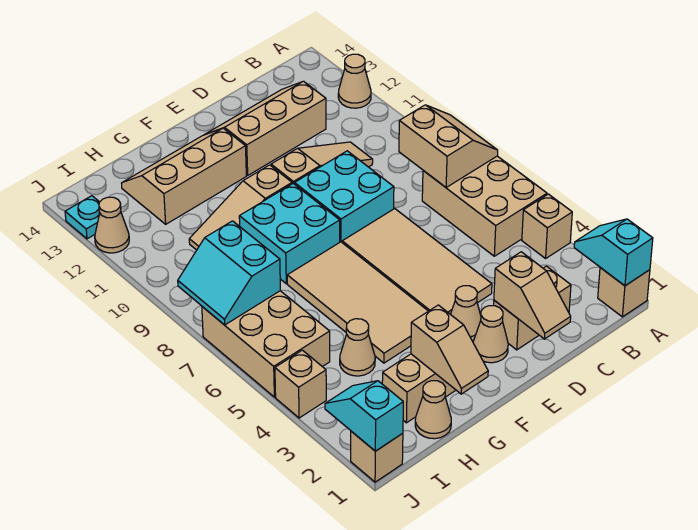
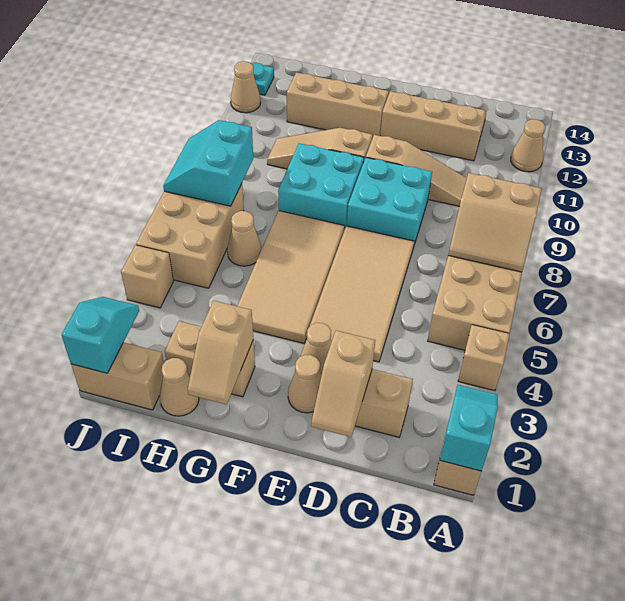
tan slope A7:B8 level 2 top B -> tan slope A7:B8 level 2 top 8
tan cone H4 level 1 -> tan cone H6 level 1
tan brick J1 level 1 -> tan brick I1:J1 level 1

